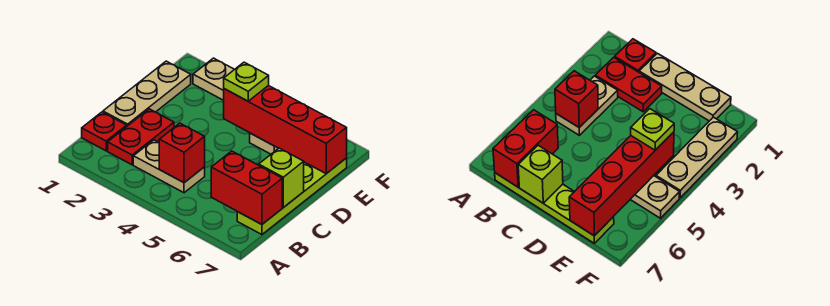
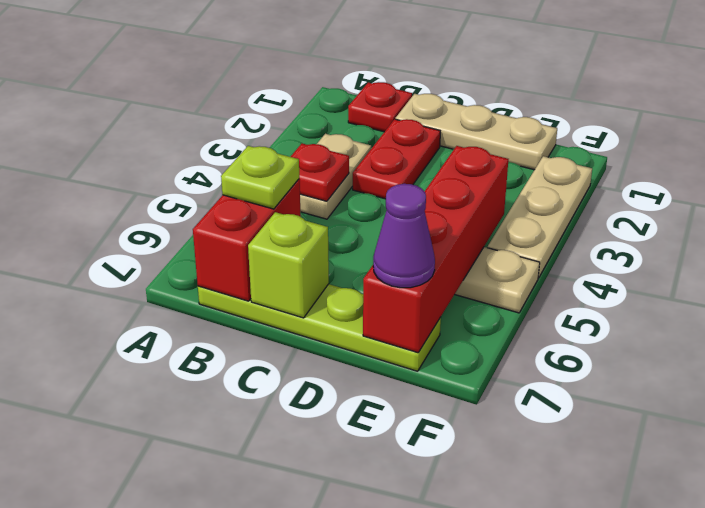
red plate B2:C2 level 1 -> red plate C2:C3 level 1
red brick B4 level 2 -> red plate B4 level 2
lime plate E4 level 3 -> lime plate B6 level 3
none -> purple cone E7 level 3

